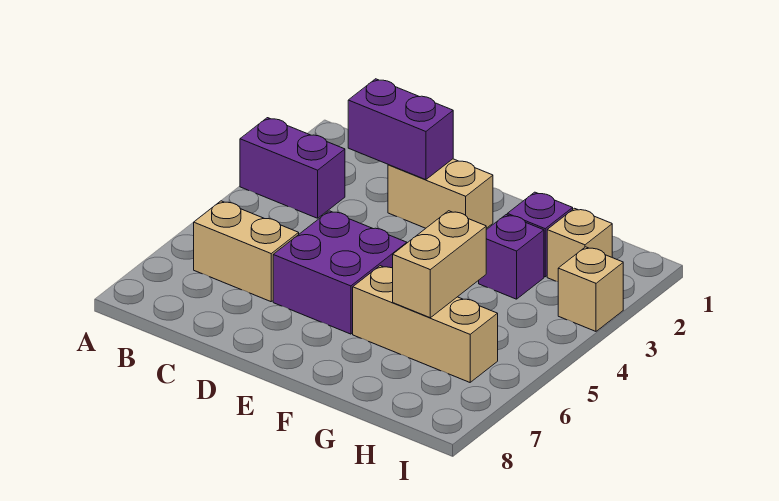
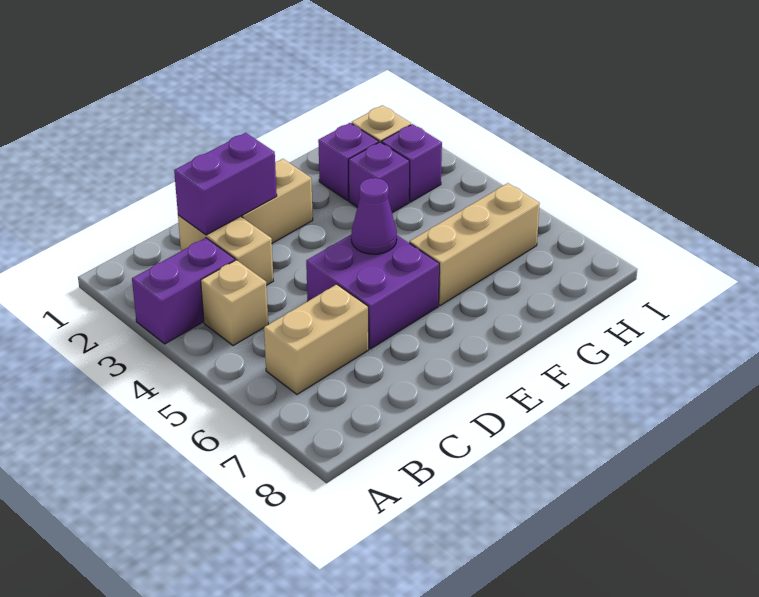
none -> purple cone E5 level 2
tan brick G5:G6 level 2 -> tan brick C2:C3 level 1
none -> purple brick H3 level 1
tan brick I3 level 1 -> tan brick B4 level 1

